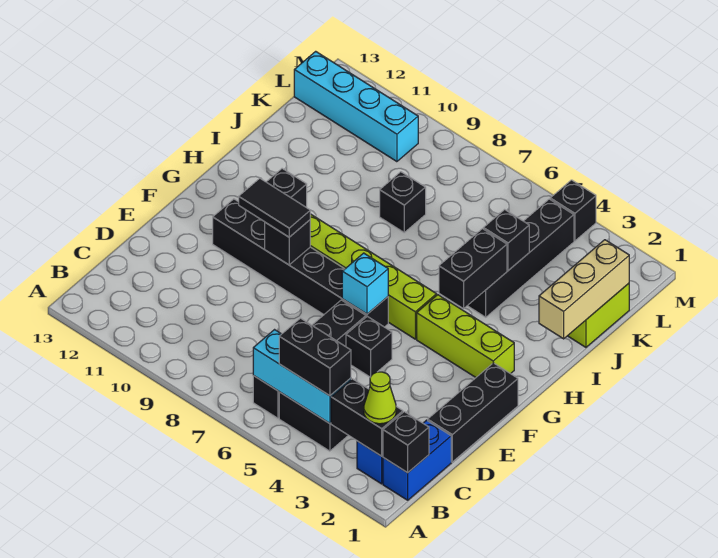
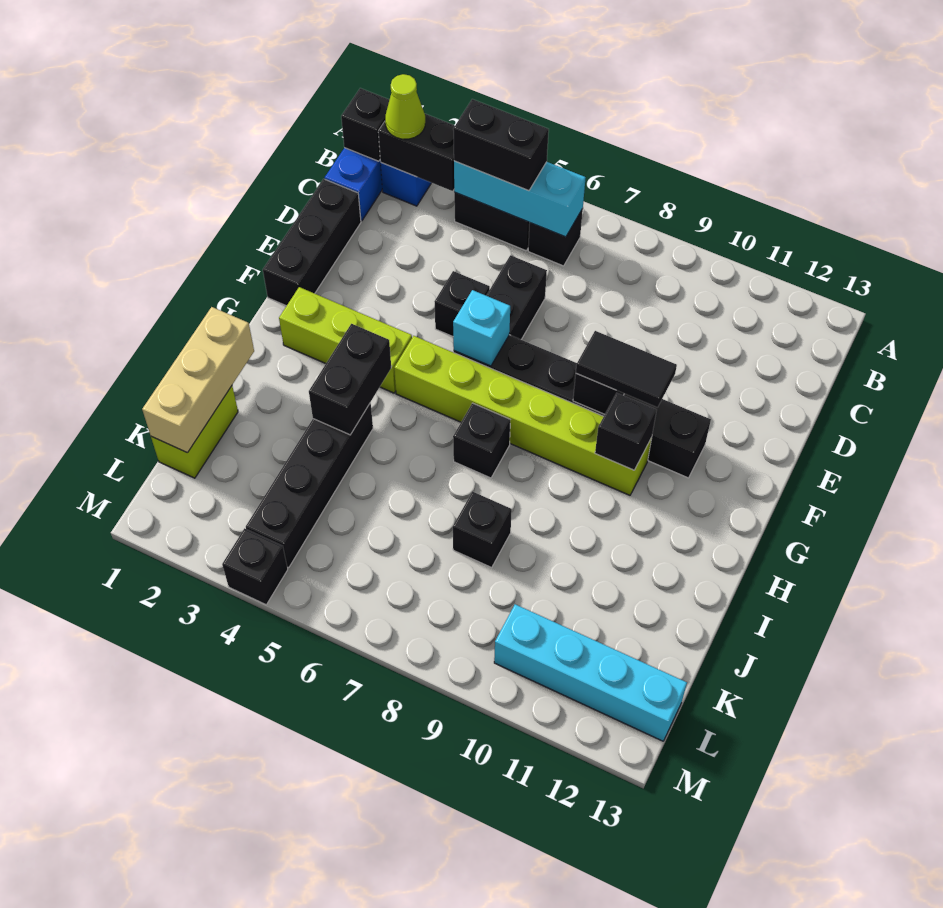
black brick J4 level 2 -> black brick H7 level 1

